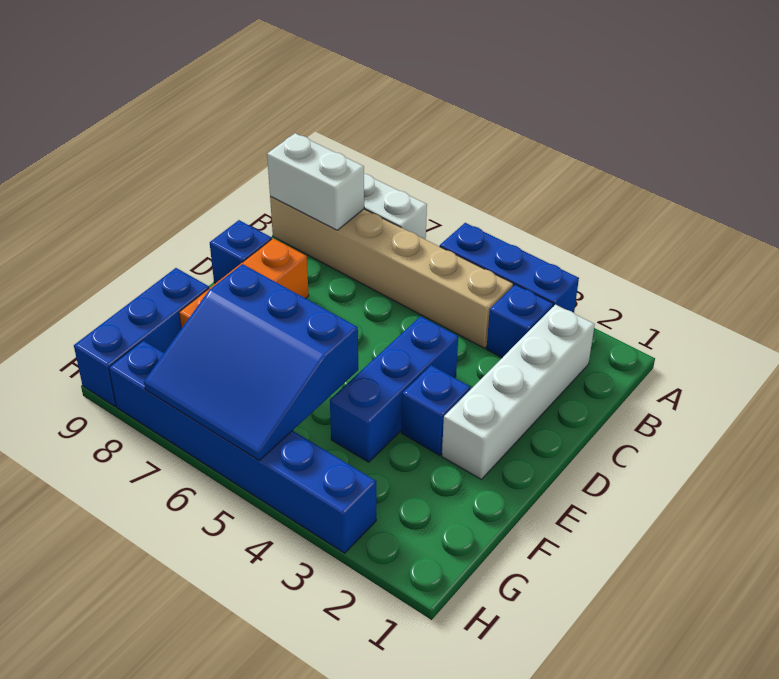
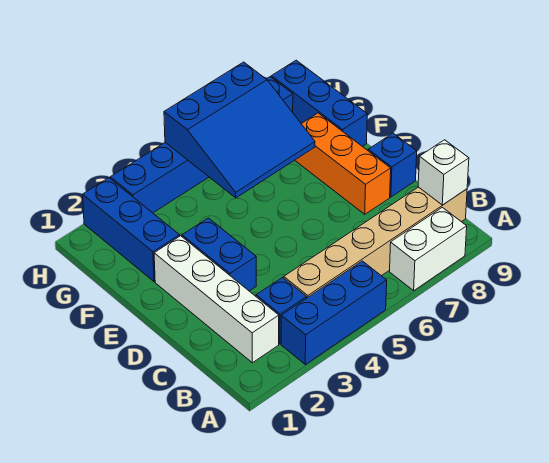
white brick B8:B9 level 2 -> white brick B9 level 2
blue brick D4:F4 level 1 -> blue brick F2:H2 level 1
blue brick E3 level 1 -> blue brick D3:E3 level 1
blue slope F5:H7 level 2 top F -> blue slope F5:H7 level 2 top H

